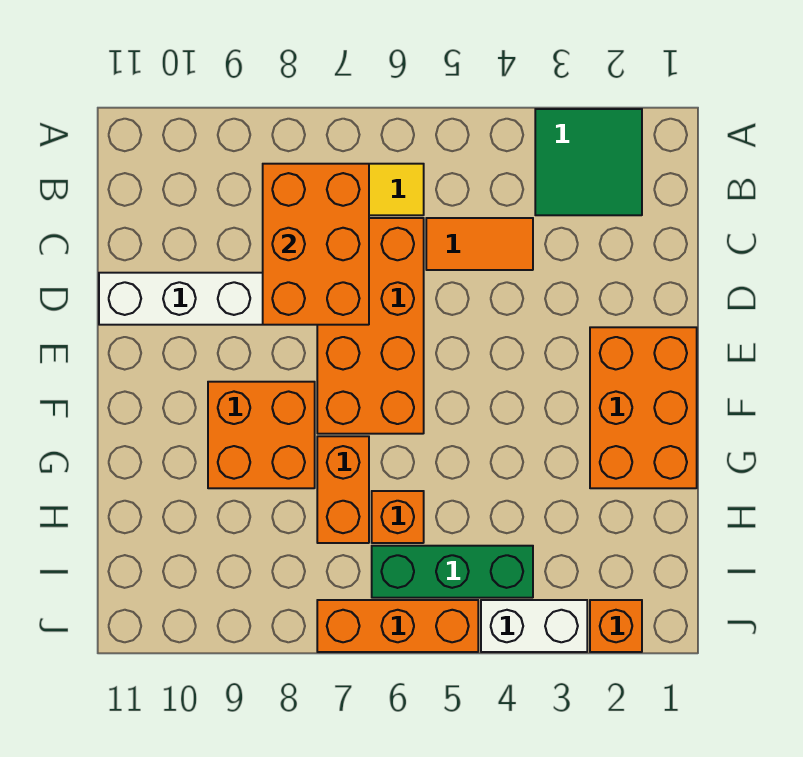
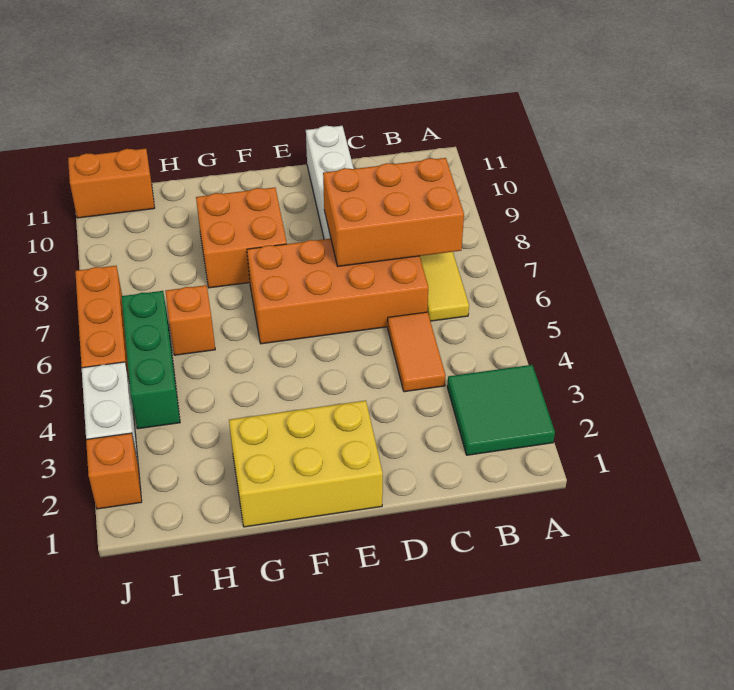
orange brick E1:G2 level 1 -> yellow brick E1:G2 level 1
orange brick G7:H7 level 1 -> orange brick I11:J11 level 1

